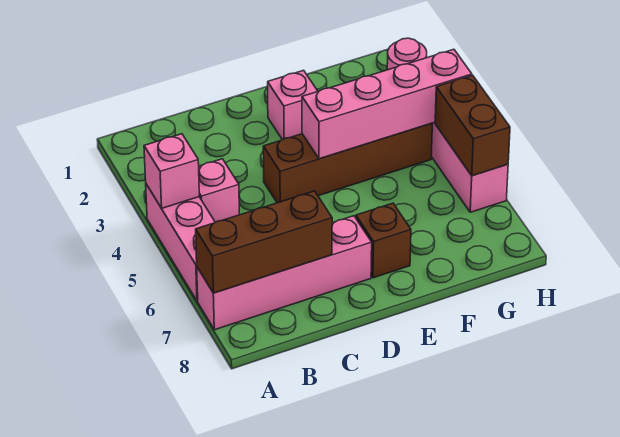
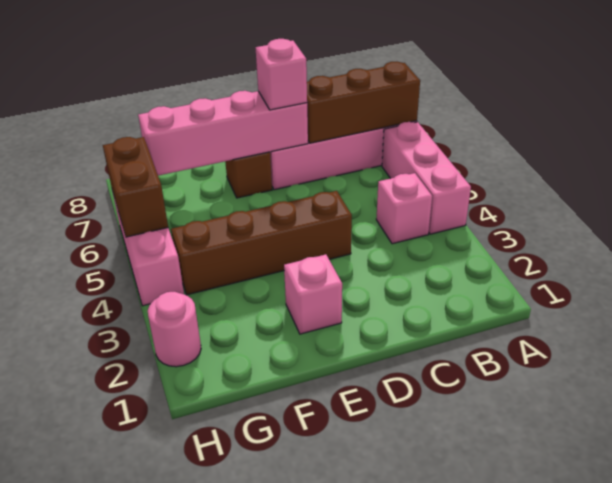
pink brick A4 level 2 -> pink brick D7 level 3
pink brick E4:H4 level 2 -> pink brick D7:G7 level 2

